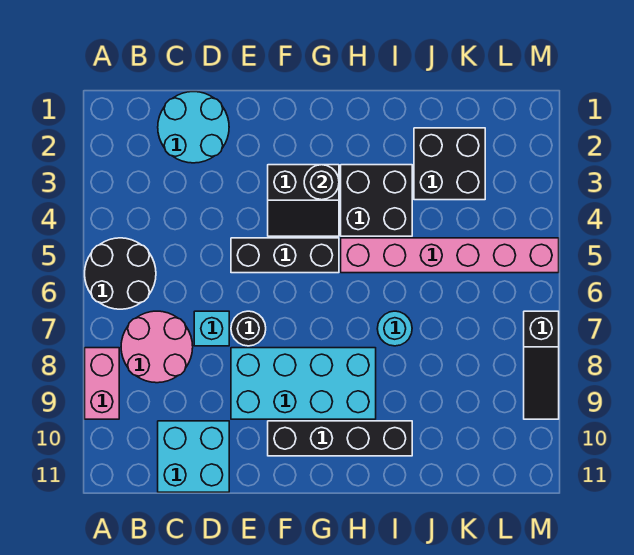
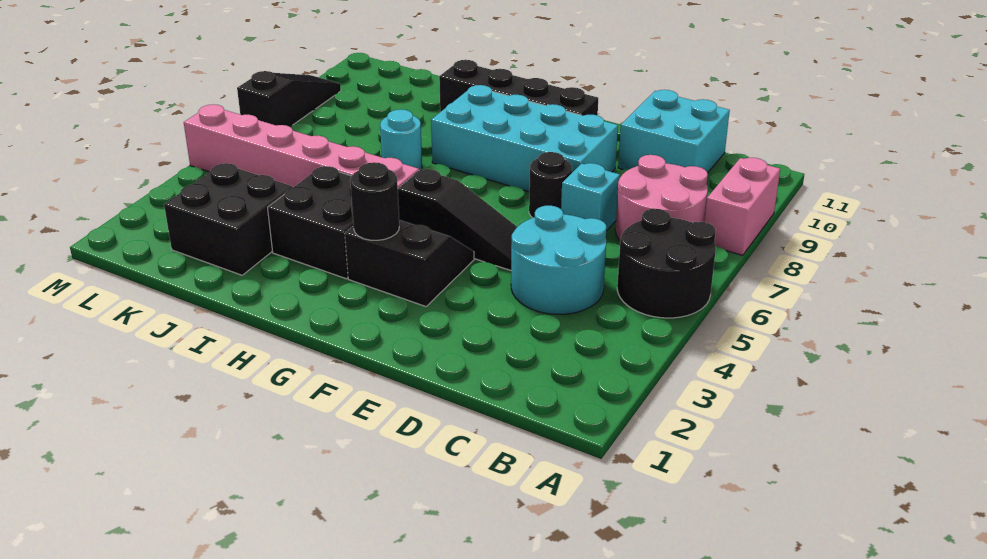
cyan round brick C1:D2 level 1 -> cyan round brick C4:D5 level 1
black brick E5:G5 level 1 -> black slope E5:G5 level 1 top G

